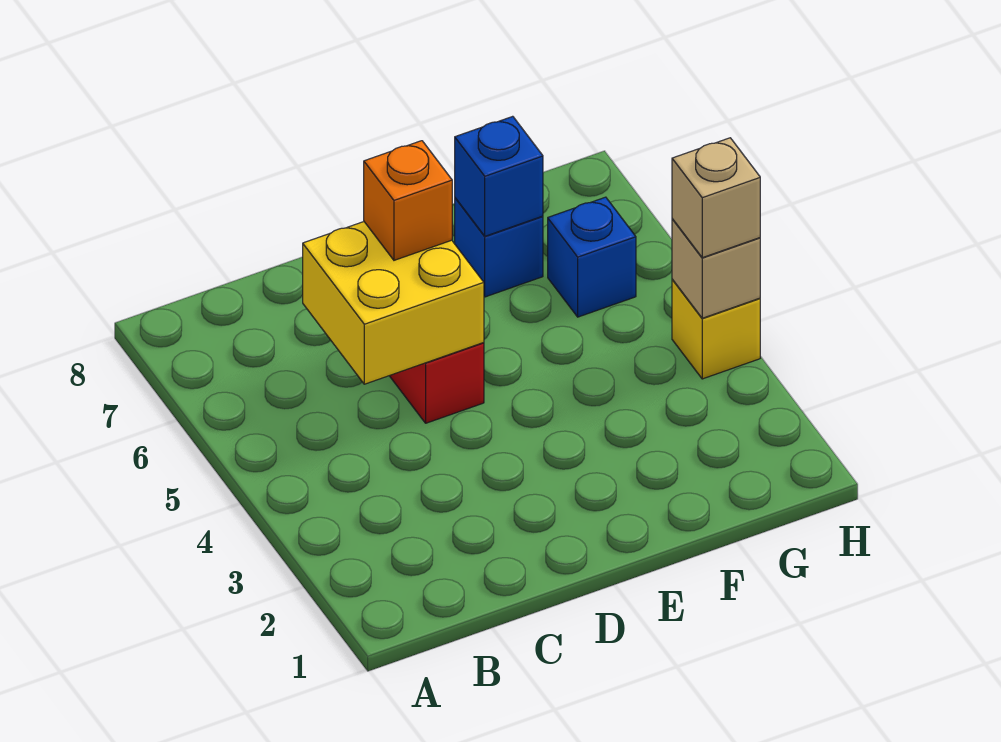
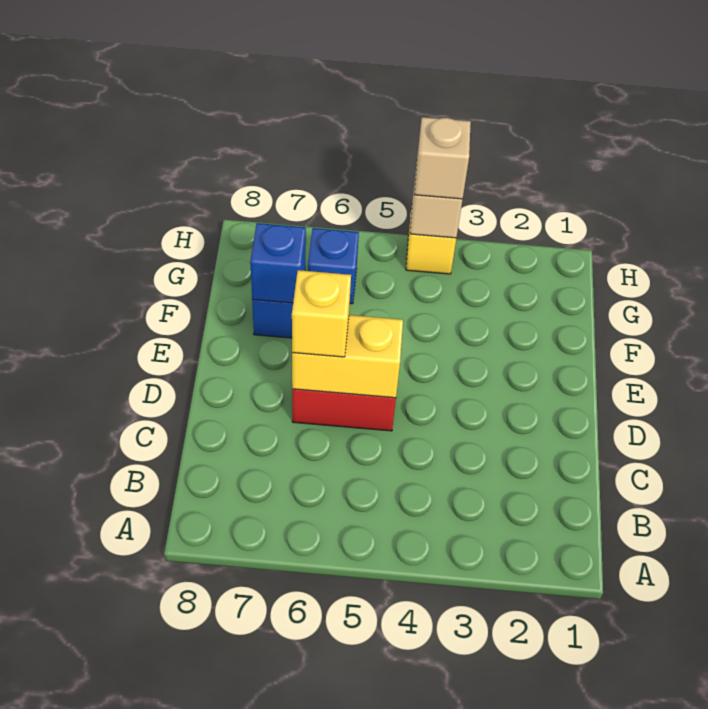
yellow brick C5:D6 level 2 -> yellow brick D5:D6 level 2
orange brick D6 level 3 -> yellow brick D6 level 3

